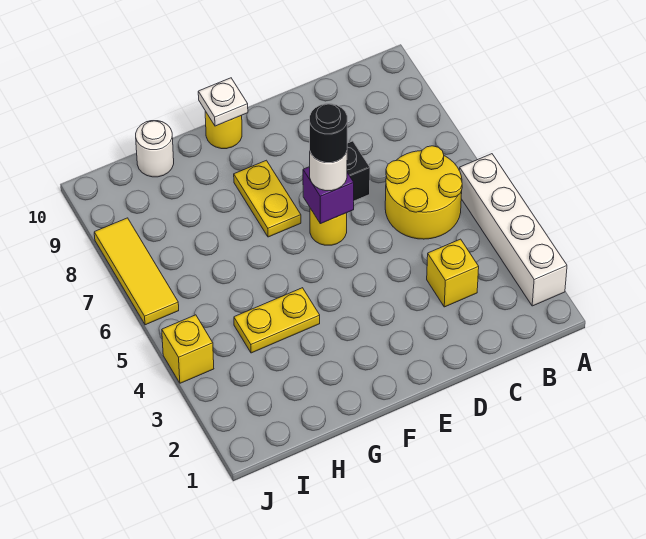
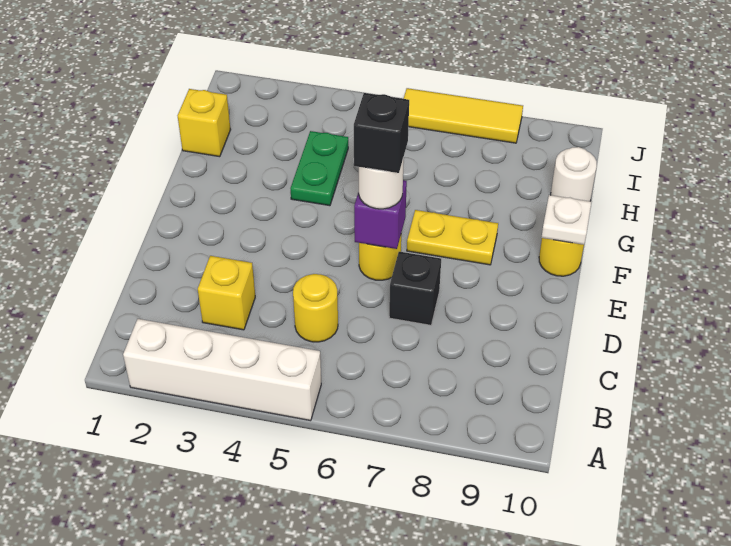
yellow round brick B5:C6 level 1 -> yellow round brick C5 level 1
black round brick E6 level 4 -> black brick E6 level 4
yellow plate G4:H4 level 1 -> green plate G4:H4 level 1
yellow brick J4 level 1 -> yellow brick H1 level 1

